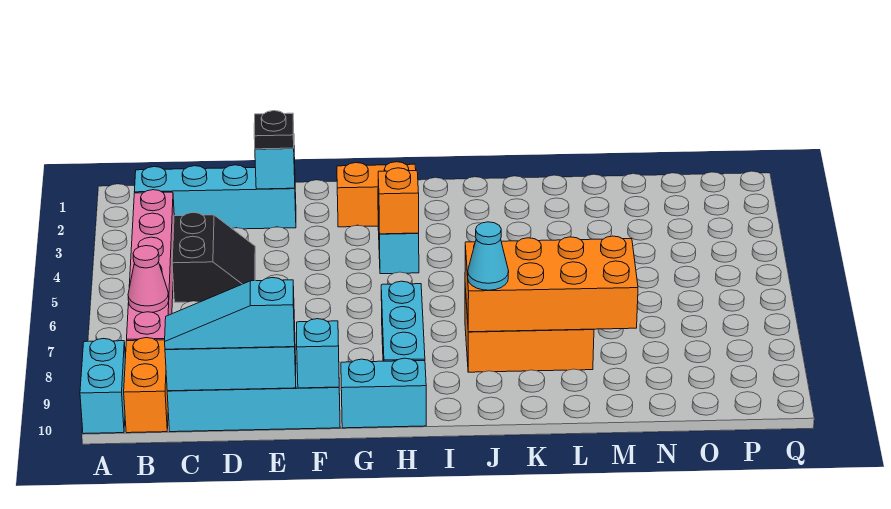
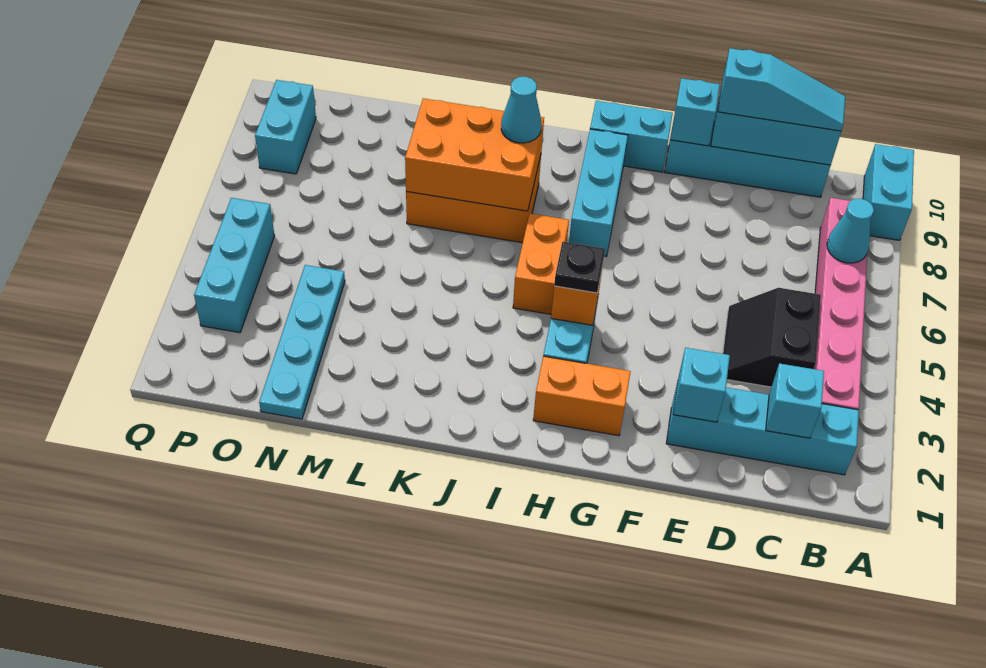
pink cone B7 level 2 -> cyan cone B7 level 2
orange brick B9:B10 level 1 -> orange brick I5:I6 level 1
none -> cyan brick C2 level 2
black plate E2 level 3 -> black plate H4 level 3
orange brick J7:M8 level 2 -> orange brick J7:L8 level 2
none -> cyan plate N1:N4 level 1
none -> cyan brick P3:P5 level 1
none -> cyan brick P8:P9 level 1

